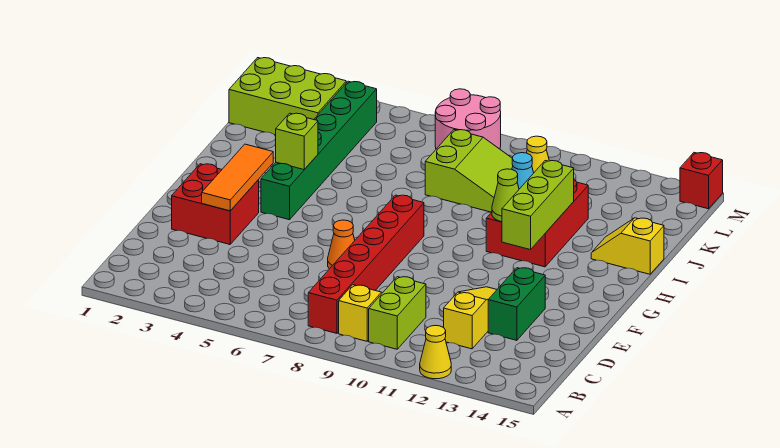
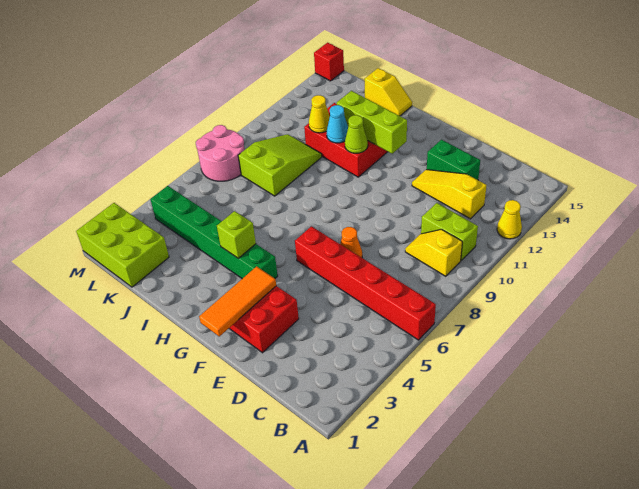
red brick B8:G8 level 1 -> red brick A6:F6 level 1
orange tile E3:G3 level 2 -> orange tile F1:F3 level 2
yellow slope I14:I15 level 1 top 15 -> yellow slope I15:J15 level 1 top J
lime brick K1:L3 level 1 -> lime brick K1:M2 level 1

